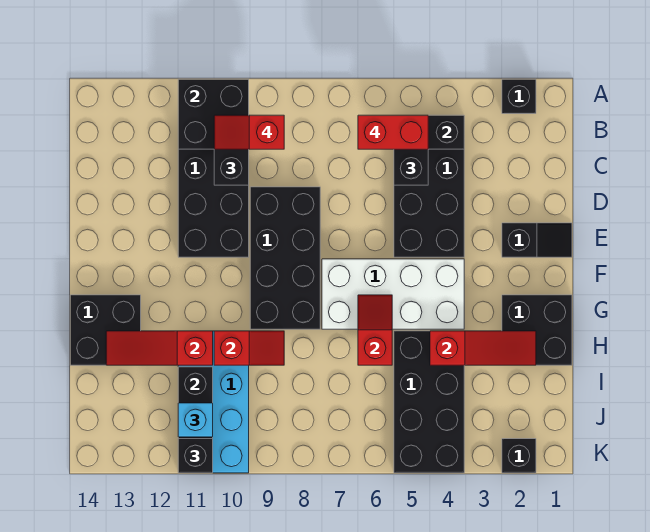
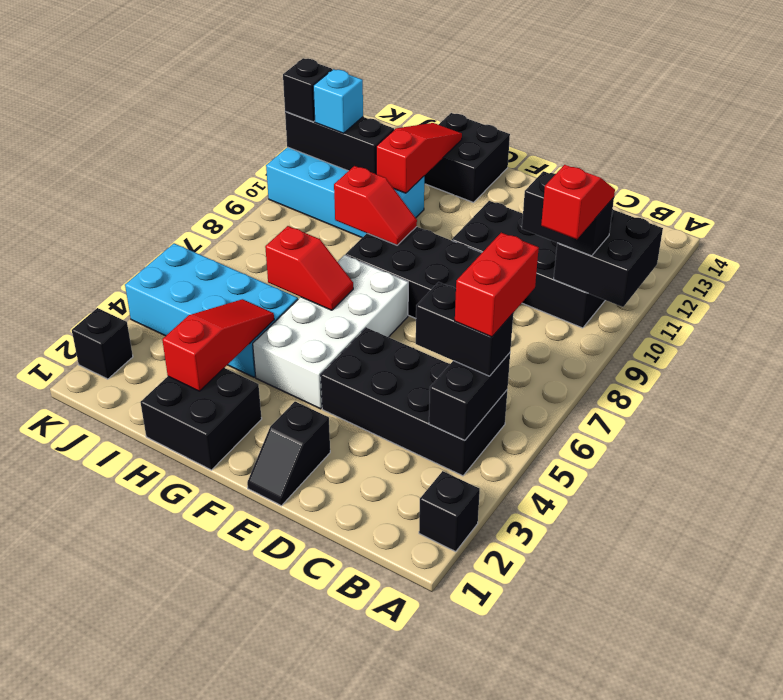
red slope H2:H4 level 2 top 4 -> red slope H2:H4 level 2 top 2
black brick H4:K5 level 1 -> cyan brick H4:K5 level 1
red slope H9:H10 level 2 top 10 -> red slope G9:H9 level 2 top H

